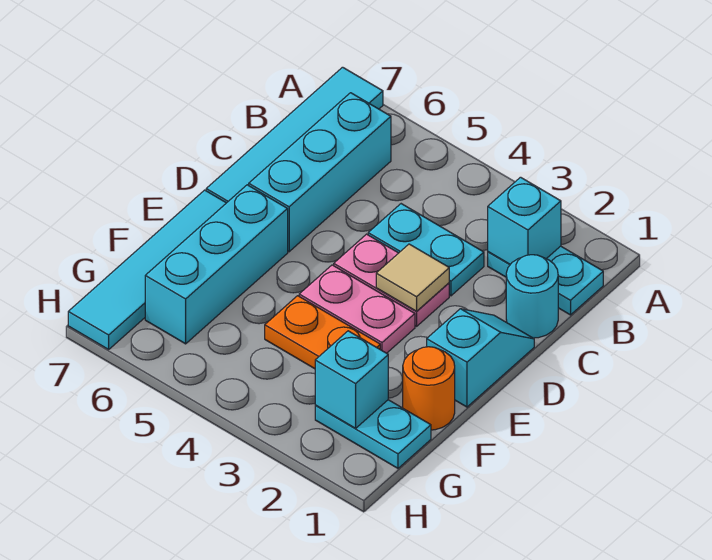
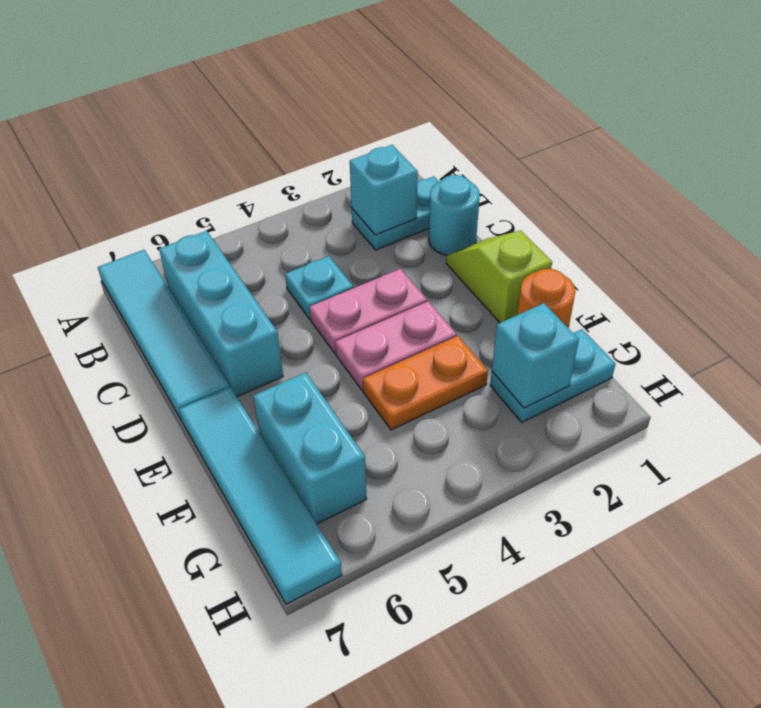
cyan plate C3:C4 level 1 -> cyan plate C4 level 1
cyan slope D1:E1 level 1 top E -> lime slope D1:E1 level 1 top E
tan tile D3 level 2 -> none
cyan brick E6:G6 level 1 -> cyan brick F6:G6 level 1

